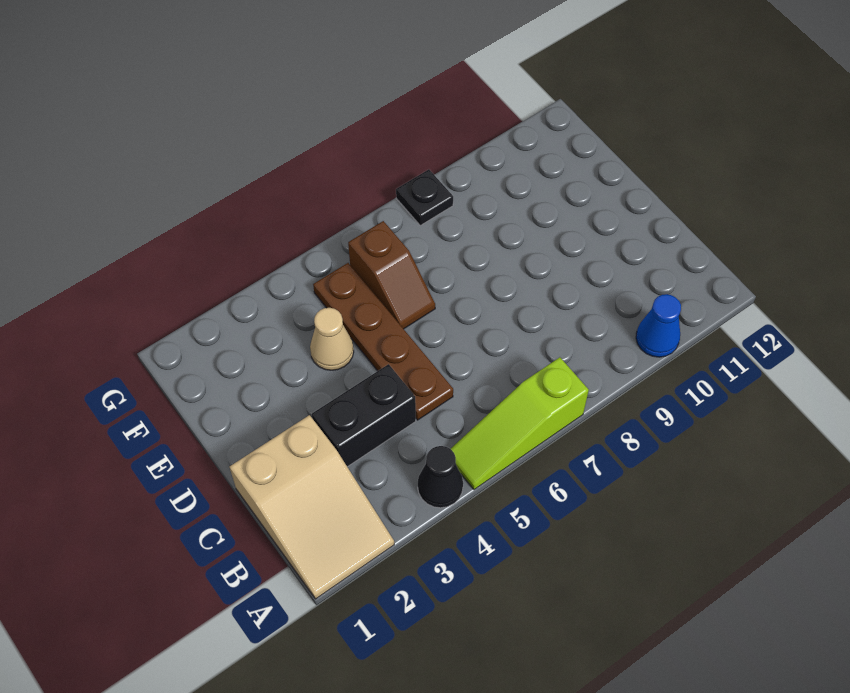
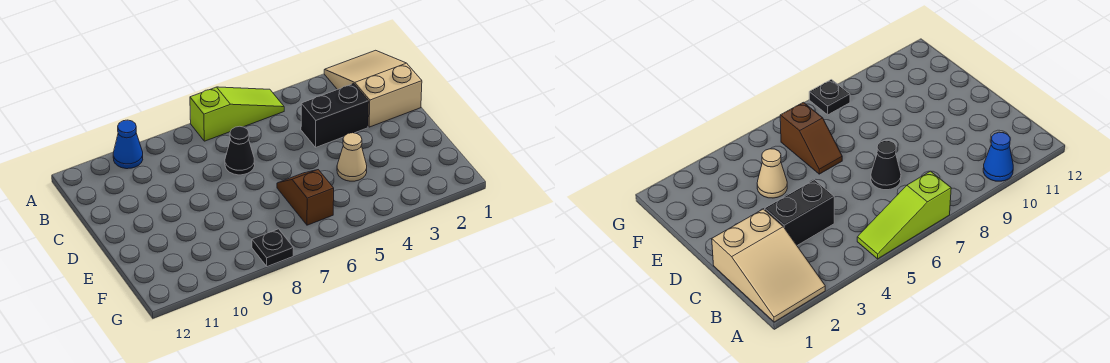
black cone A4 level 1 -> black cone C7 level 1
brown plate C5:F5 level 1 -> none

